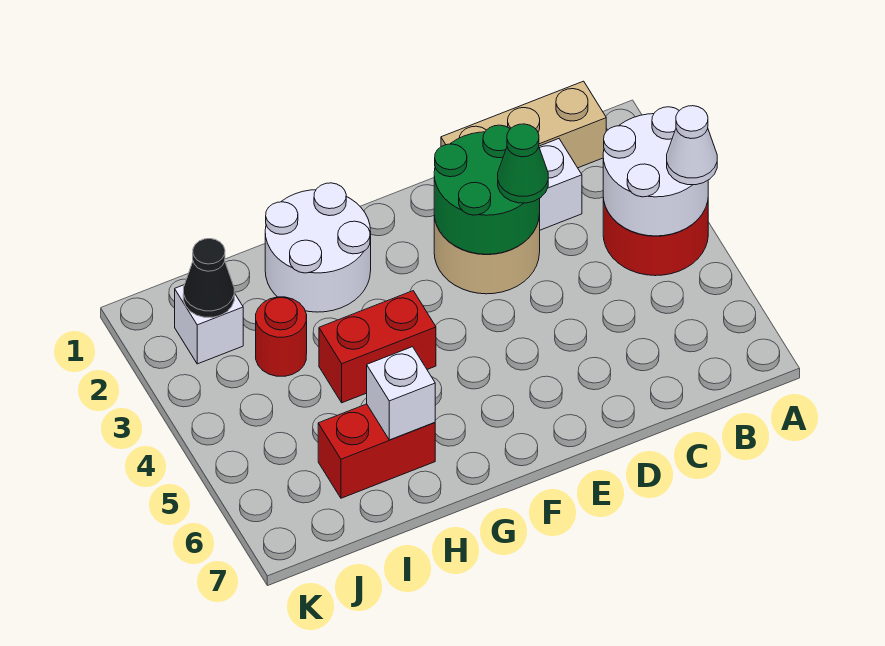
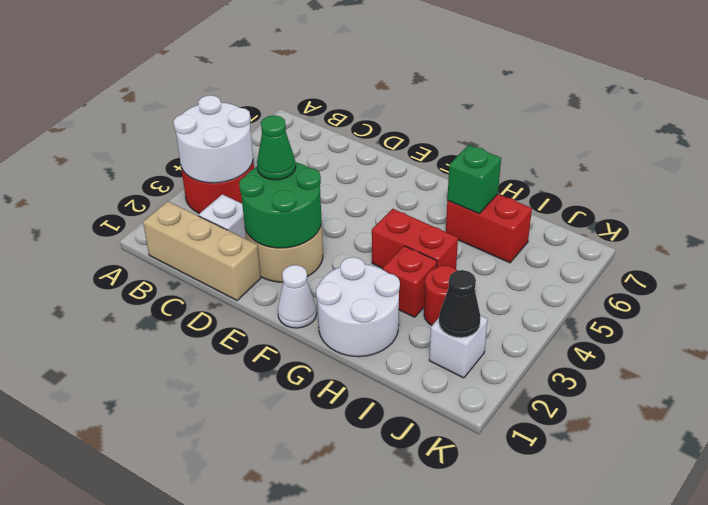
white cone A4 level 3 -> white cone F1 level 1
none -> red brick H3 level 1
white brick H6 level 2 -> green brick H6 level 2

